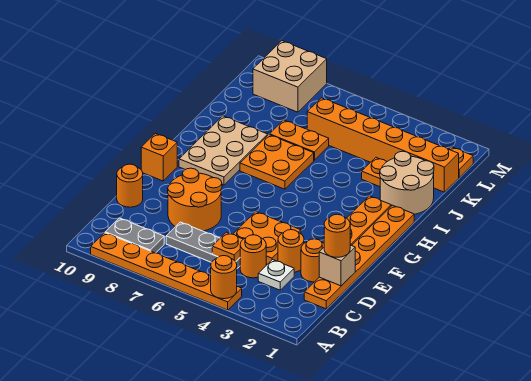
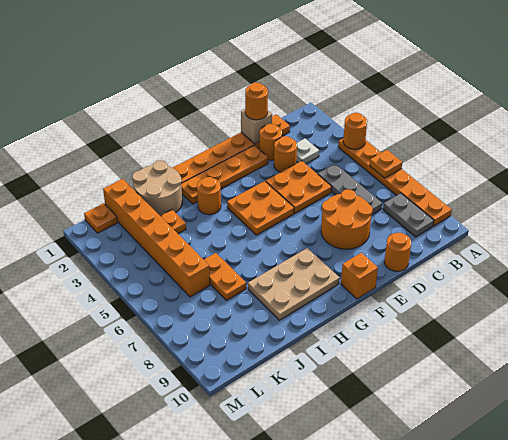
orange round brick C4 level 1 -> orange round brick H3 level 1
orange plate C5 level 2 -> orange plate A6 level 2
orange plate H6:I7 level 1 -> orange plate F4:G5 level 1
tan brick L8:M9 level 1 -> none

